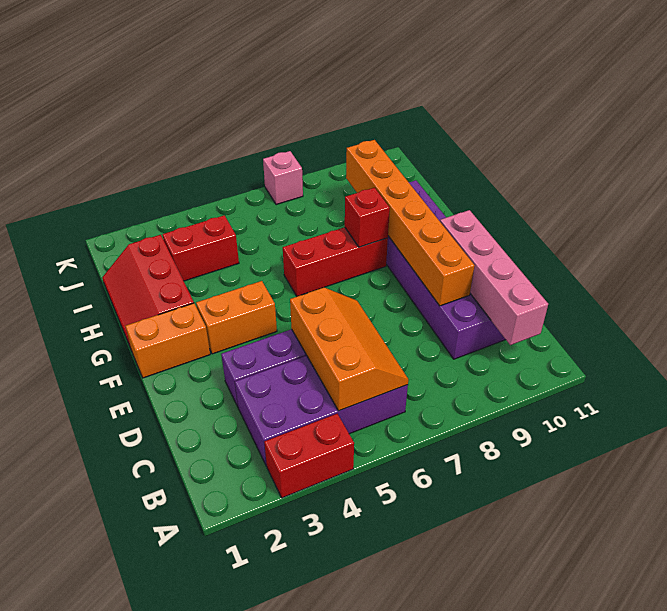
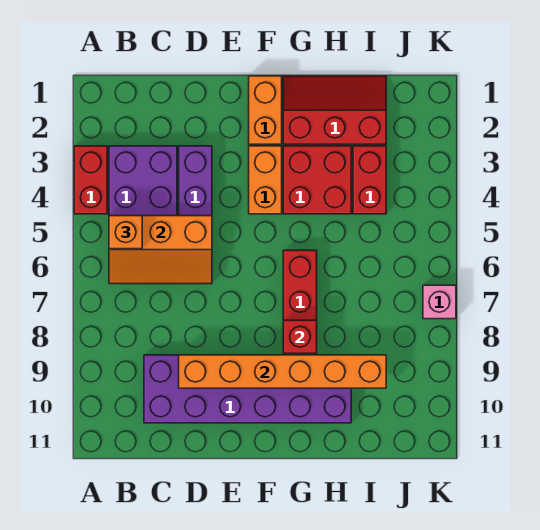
none -> orange brick B5 level 3
pink brick B10:E10 level 2 -> none
none -> red brick G3:H4 level 1

